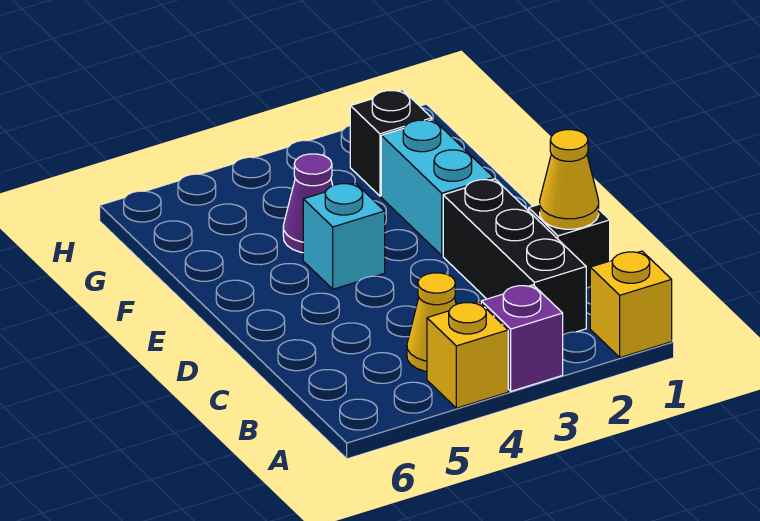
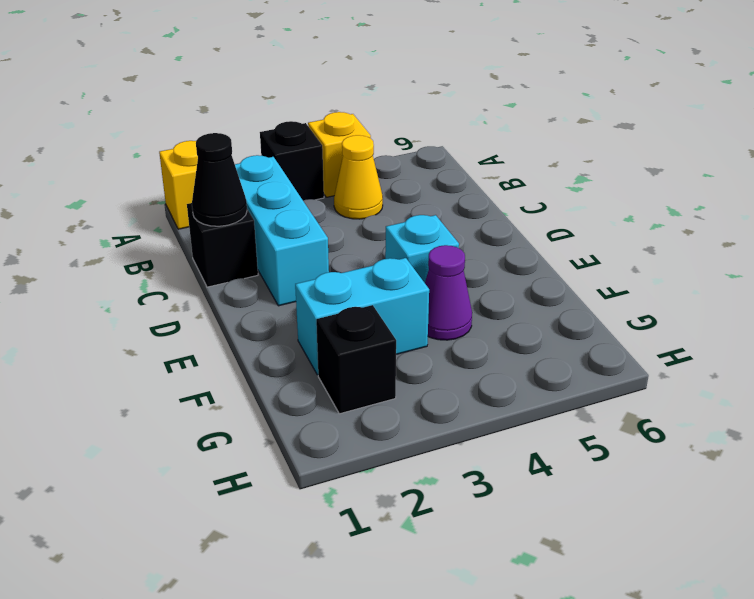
purple brick A3 level 1 -> black brick A3 level 1
black brick B2:D2 level 1 -> cyan brick B2:D2 level 1
yellow cone C1 level 2 -> black cone C1 level 2
cyan brick E2:F2 level 1 -> cyan brick F2:F3 level 1

